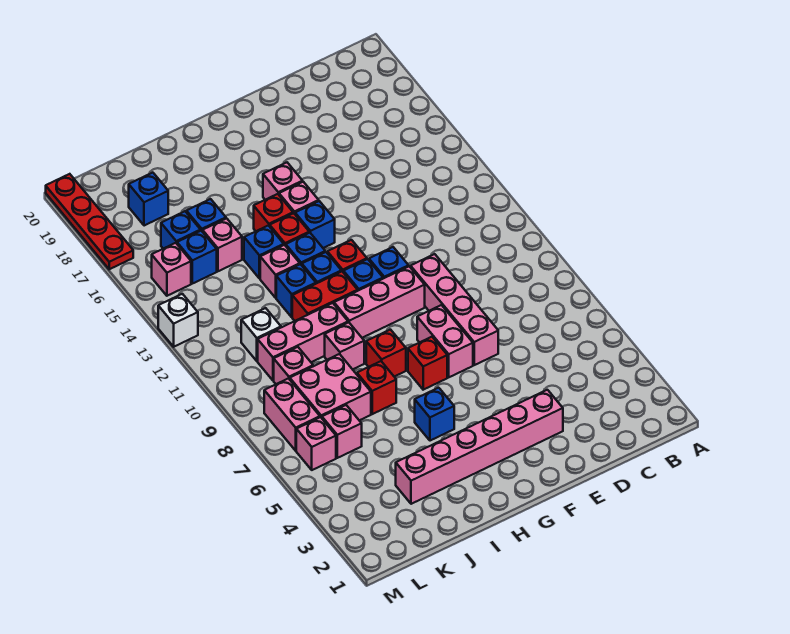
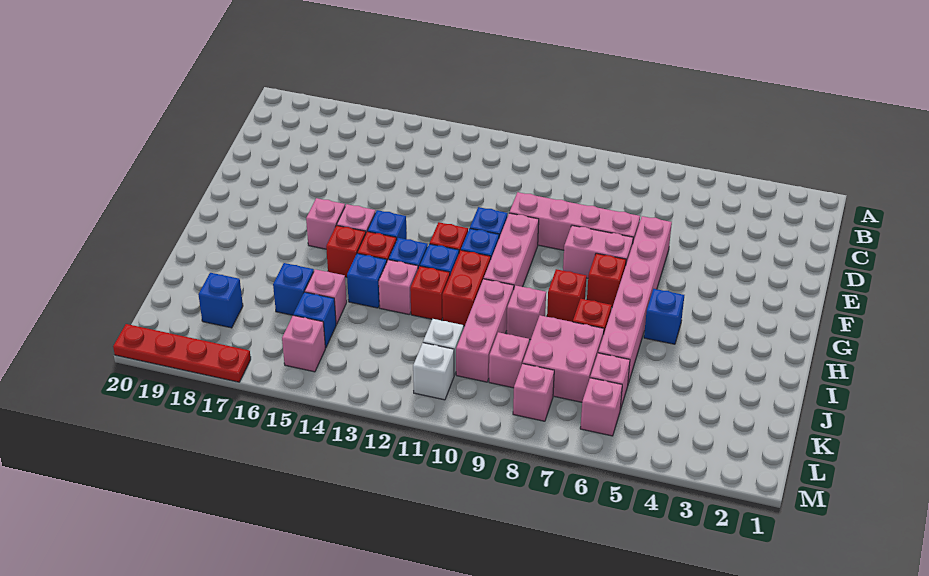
pink brick E3:J3 level 1 -> pink brick E6:J6 level 1
blue brick I12 level 1 -> red brick I12 level 1
blue brick K16 level 1 -> none
pink brick L7:L8 level 1 -> pink brick L8 level 1
white brick M13 level 1 -> white brick L11 level 1

